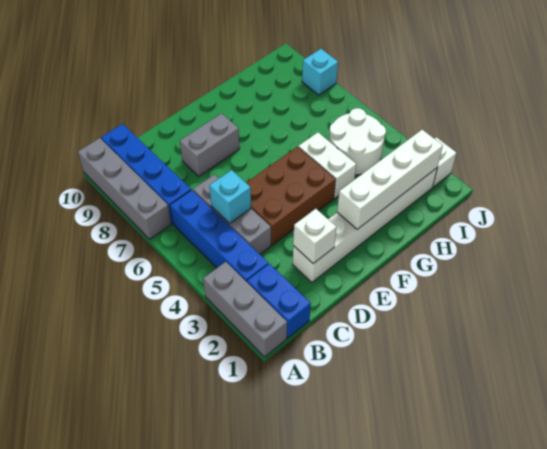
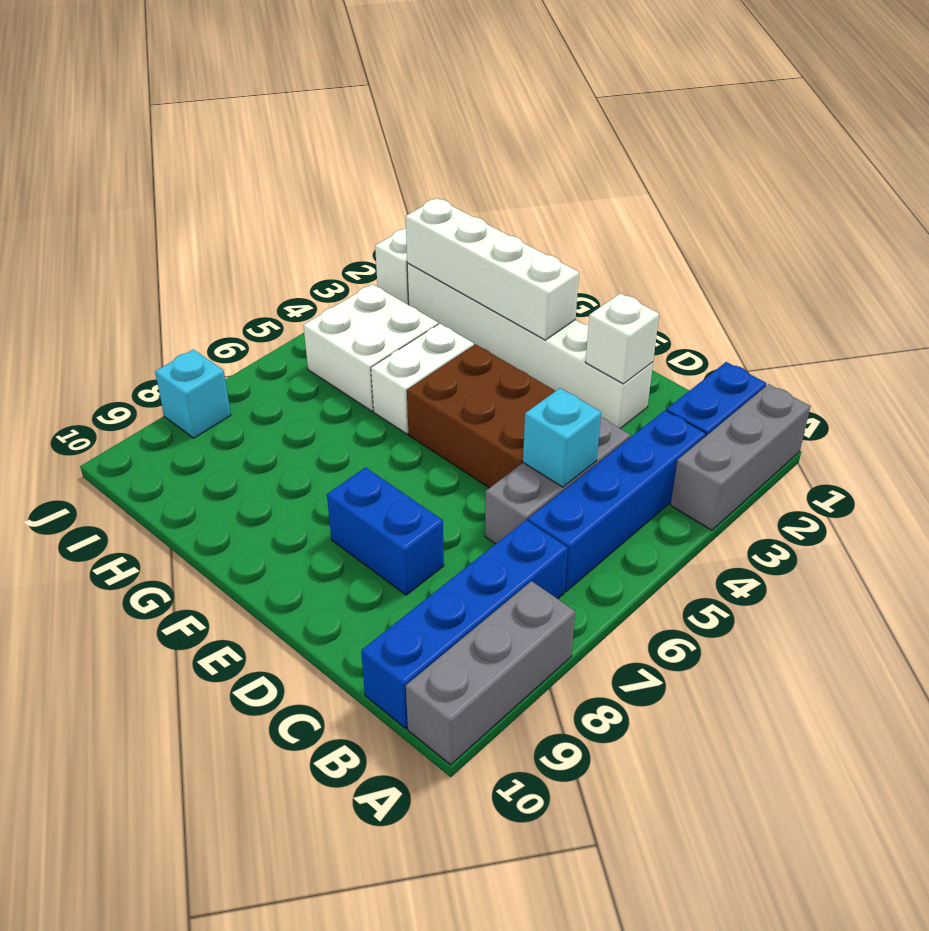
grey brick A7:A10 level 1 -> grey brick A8:A10 level 1
grey brick D8:E8 level 1 -> blue brick D8:E8 level 1
white round brick H4:I5 level 1 -> white brick H4:I5 level 1

